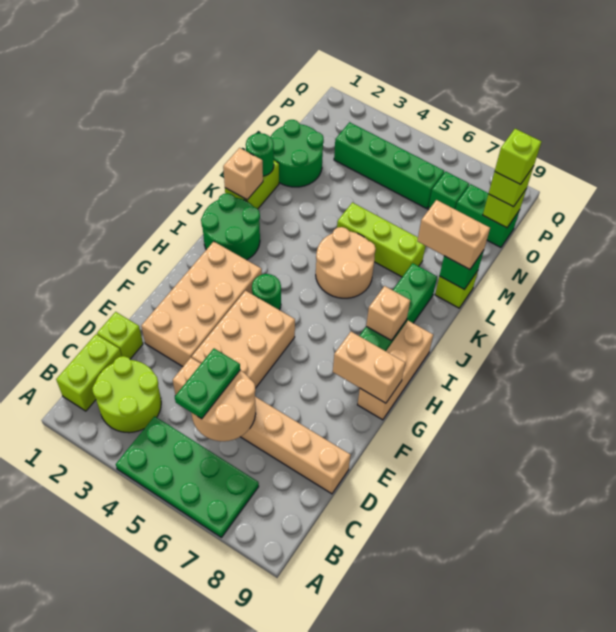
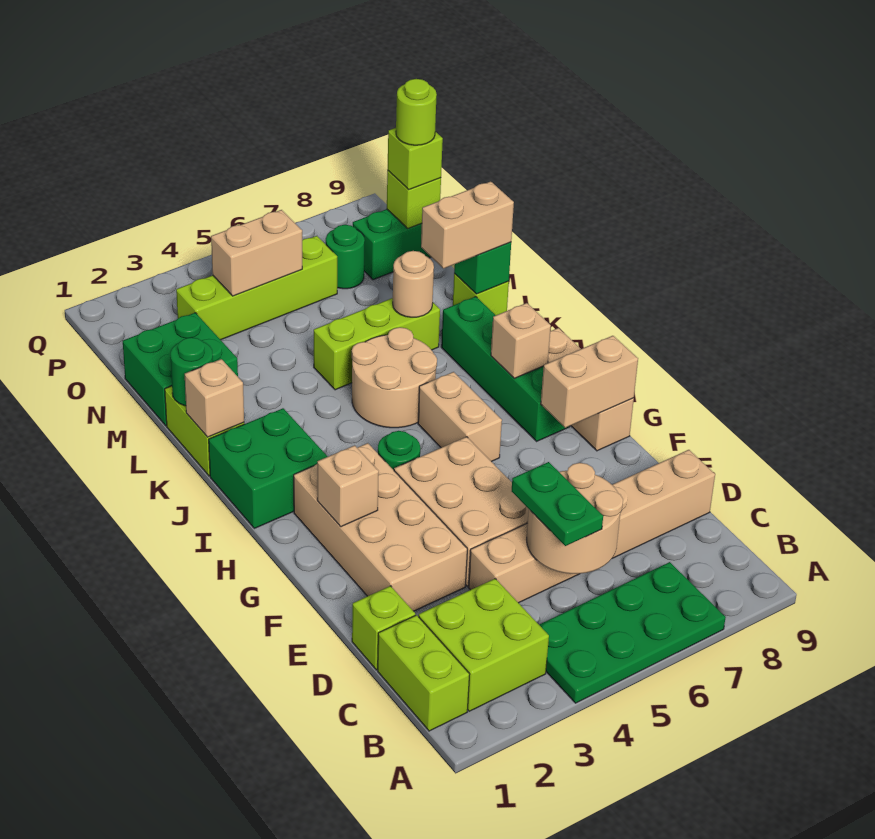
lime round brick B2:C3 level 1 -> lime brick B2:C3 level 1
none -> tan brick G2 level 2
none -> tan brick H6:I6 level 1
green round brick I1:J2 level 1 -> green brick I1:J2 level 1
none -> tan round brick L7 level 2
green round brick M1:N2 level 1 -> green brick M1:N2 level 1
green brick O3:O6 level 1 -> lime brick O3:O6 level 1
none -> tan brick O4:O5 level 2
green brick O7 level 1 -> green round brick O7 level 1
lime brick O9 level 4 -> lime round brick O9 level 4

